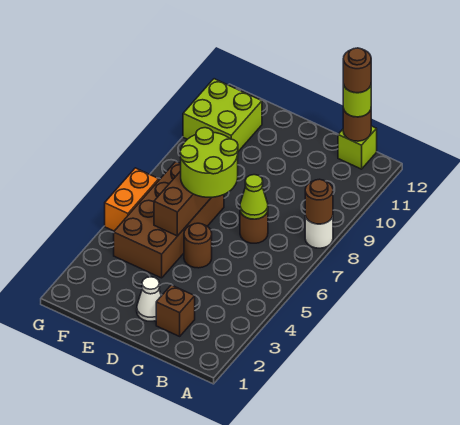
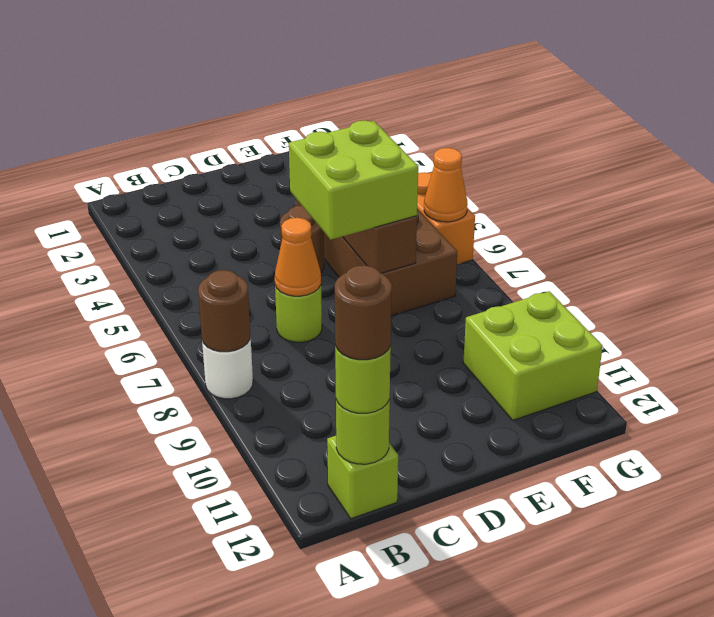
brown round brick B12 level 2 -> lime round brick B12 level 2
brown brick C2 level 1 -> none
brown round brick C7 level 1 -> lime round brick C7 level 1
lime cone C7 level 2 -> orange cone C7 level 2
white cone D2 level 1 -> none
lime round brick D6:E7 level 3 -> lime brick D6:E7 level 3
none -> orange cone G6 level 2

